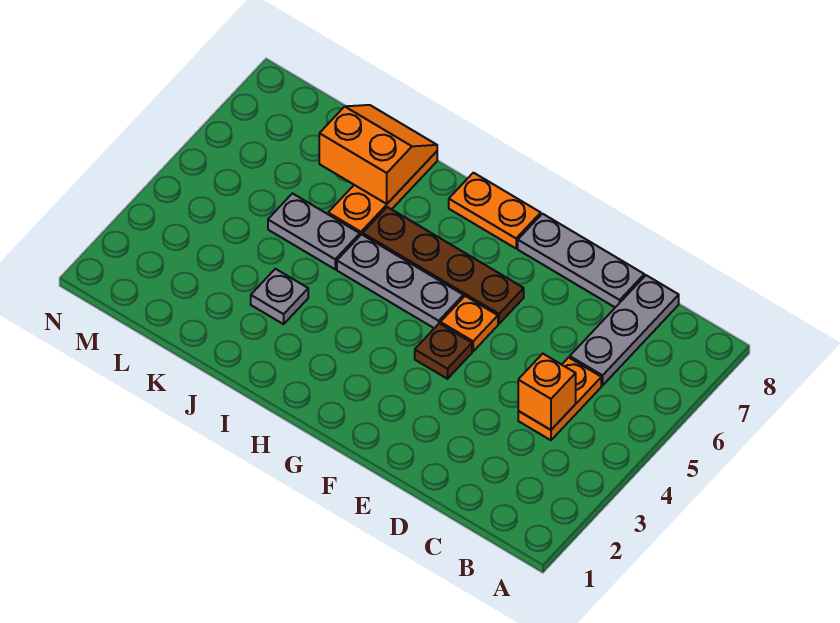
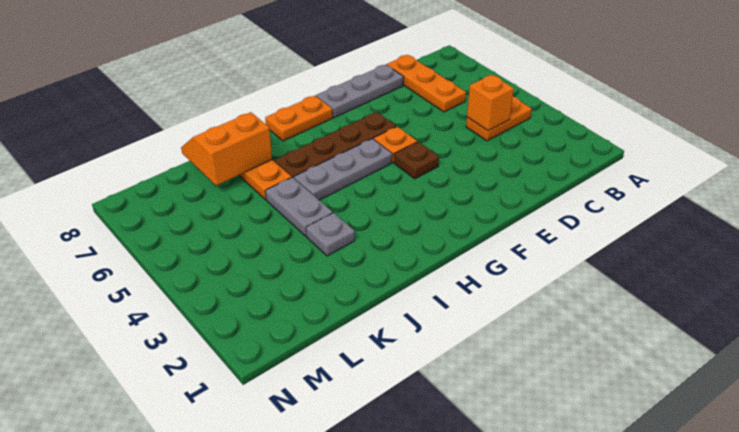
orange plate C4:C5 level 1 -> orange plate B4:C4 level 1
grey plate C6:C8 level 1 -> orange plate C6:C8 level 1
grey plate J5:K5 level 1 -> grey plate J4:J5 level 1

